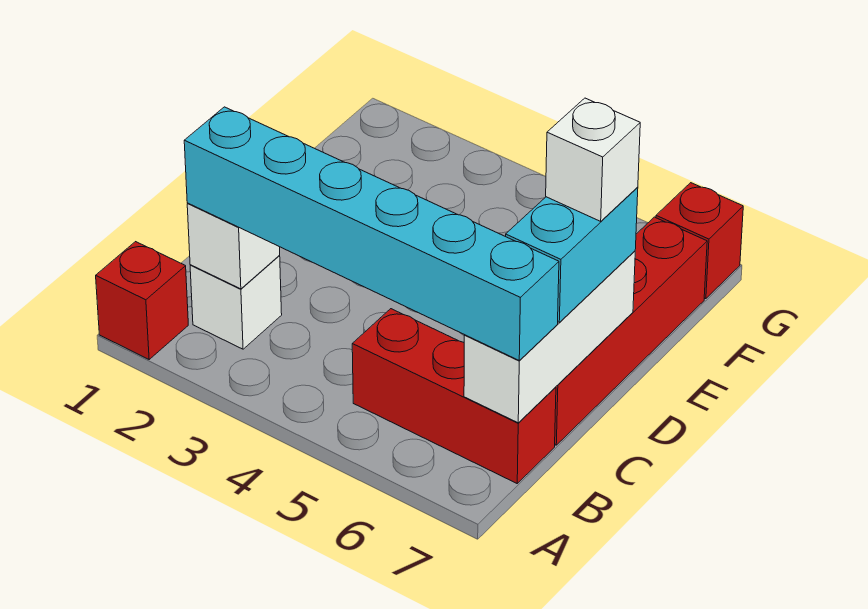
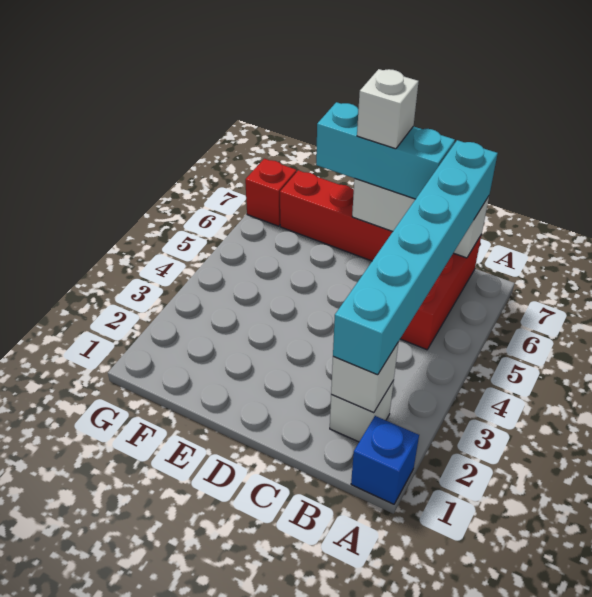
red brick A1 level 1 -> blue brick A1 level 1
cyan brick C7:D7 level 3 -> cyan brick C7:E7 level 3

